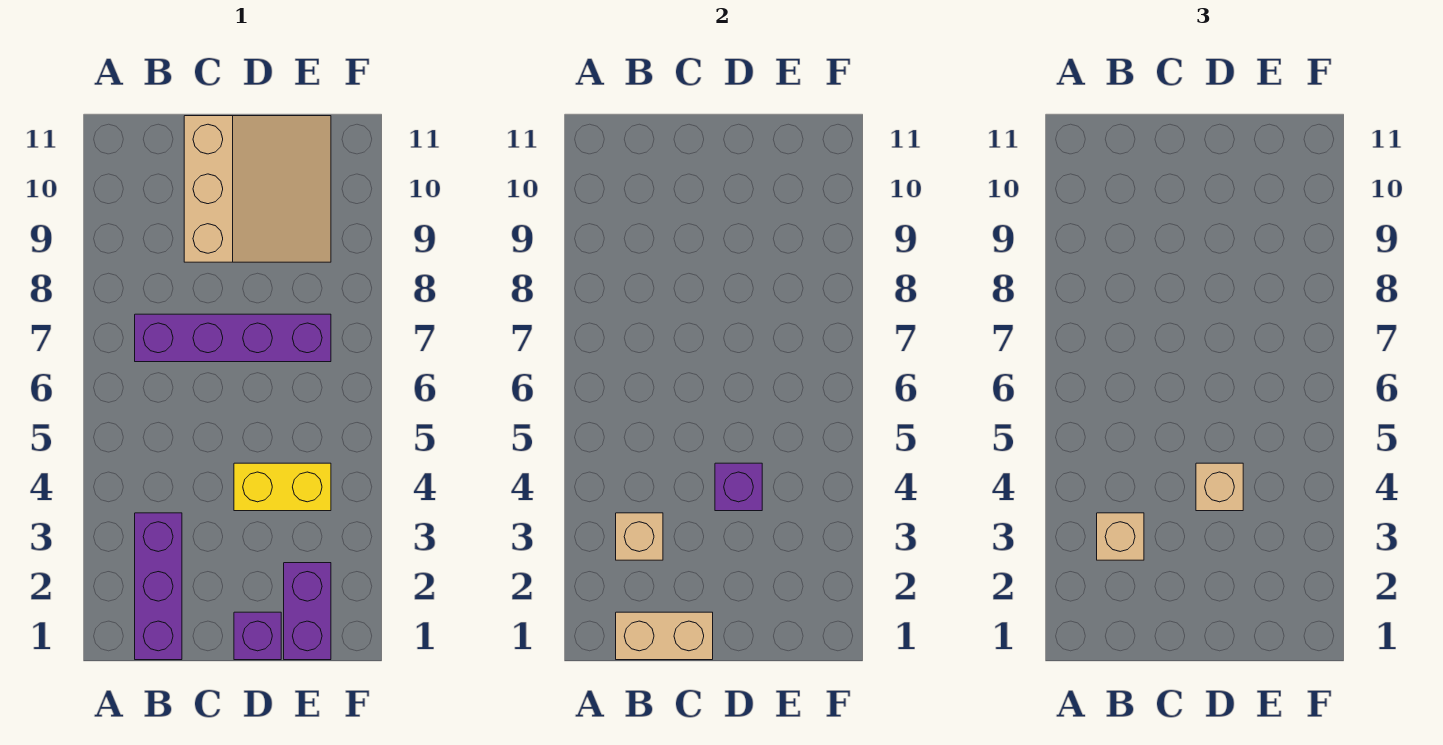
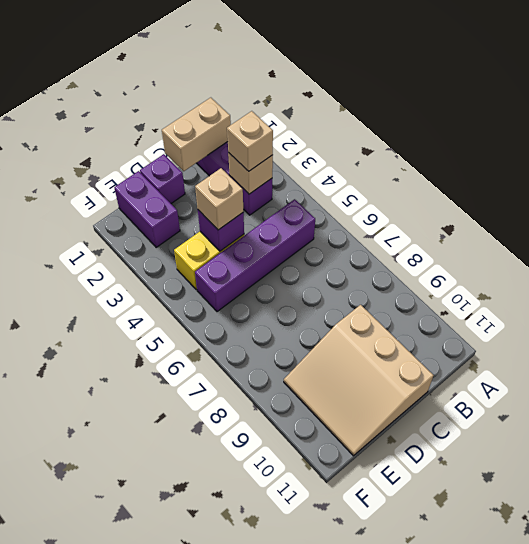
purple brick B7:E7 level 1 -> purple brick B5:E5 level 1

